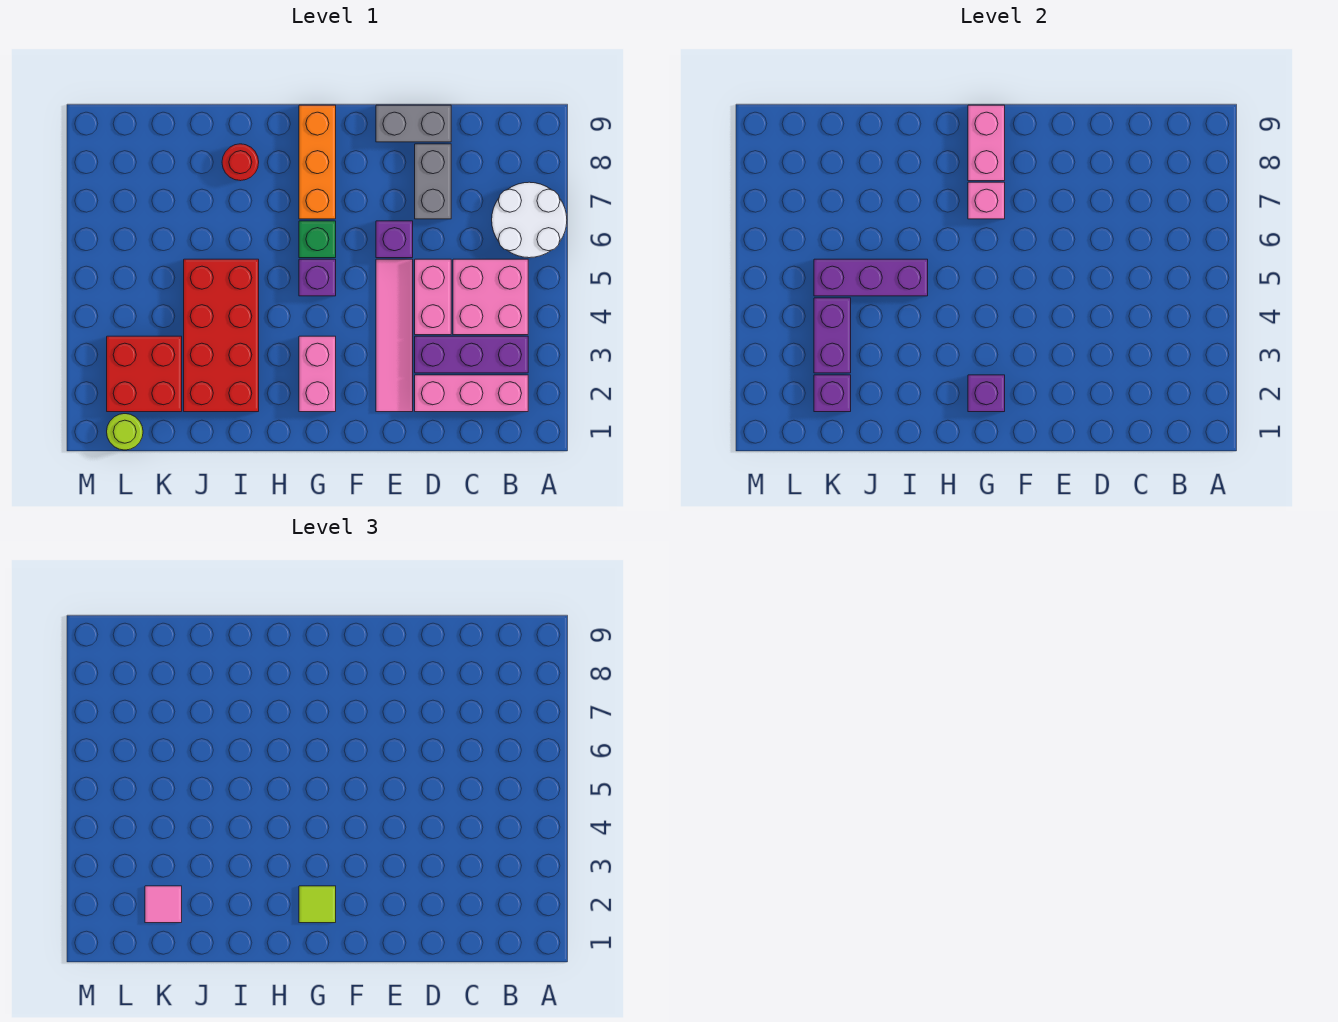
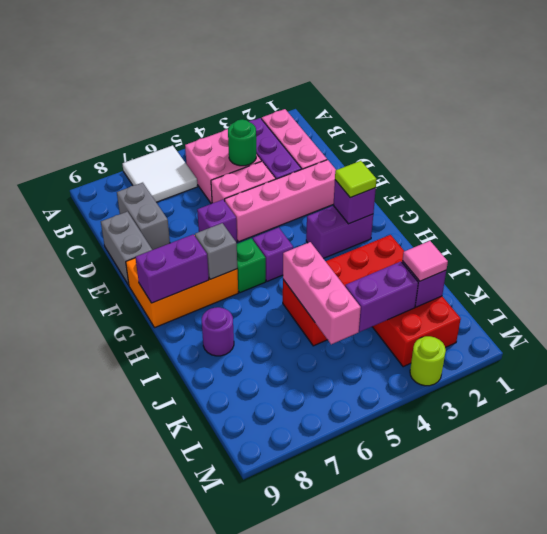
white round brick A6:B7 level 1 -> white tile A6:B7 level 1
none -> green round brick C4 level 2
grey brick D7:D8 level 1 -> grey brick C8:D8 level 1
pink tile E2:E5 level 1 -> pink brick E2:E5 level 1
pink brick G2:G3 level 1 -> purple brick G2:G3 level 1
orange brick G7:G9 level 1 -> orange brick F7:G9 level 1
pink brick G7 level 2 -> grey brick G7 level 2
pink brick G8:G9 level 2 -> purple brick G8:G9 level 2
purple brick I5:K5 level 2 -> pink brick I5:K5 level 2
red round brick I8 level 1 -> purple round brick I8 level 1
lime round brick L1 level 1 -> lime round brick M3 level 1

